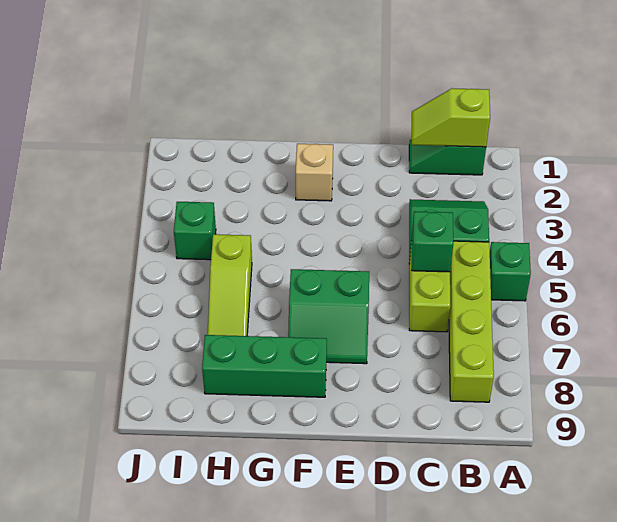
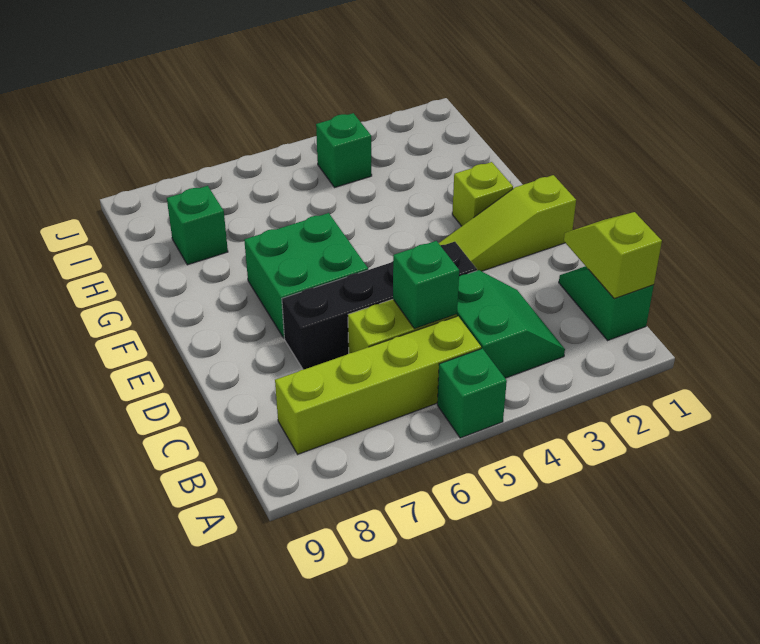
none -> black brick D4:D7 level 1
green slope E6:F7 level 1 top 6 -> green brick E6:F7 level 1
tan brick F2 level 1 -> lime brick F2 level 1
green brick F8:H8 level 1 -> green brick H8 level 1
lime slope H5:H7 level 1 top 5 -> lime slope E1:E3 level 1 top 1

